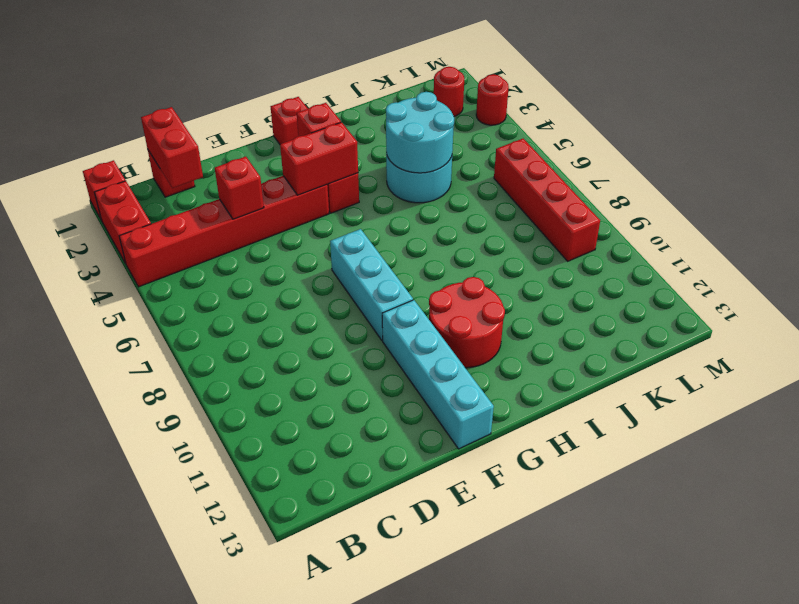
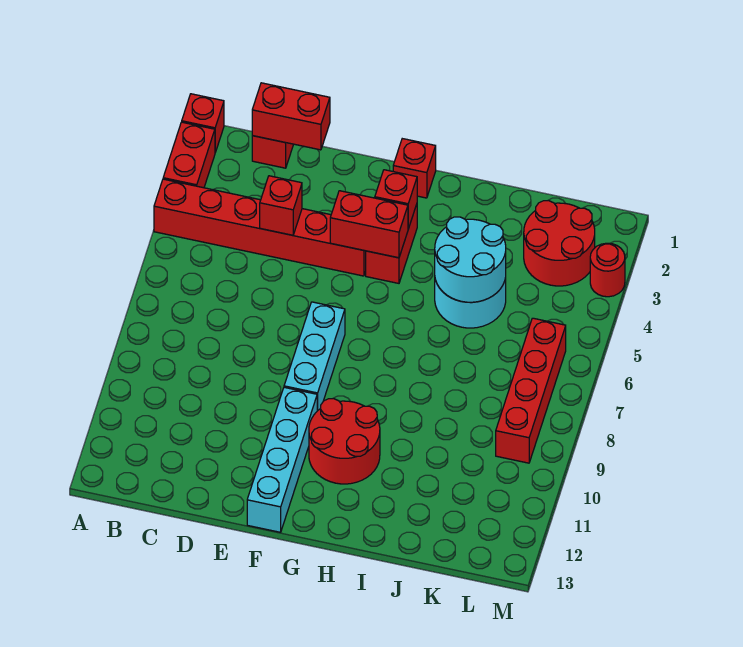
red brick C1:C2 level 2 -> red brick C1:D1 level 2
red round brick L2 level 1 -> red round brick K2:L3 level 1

